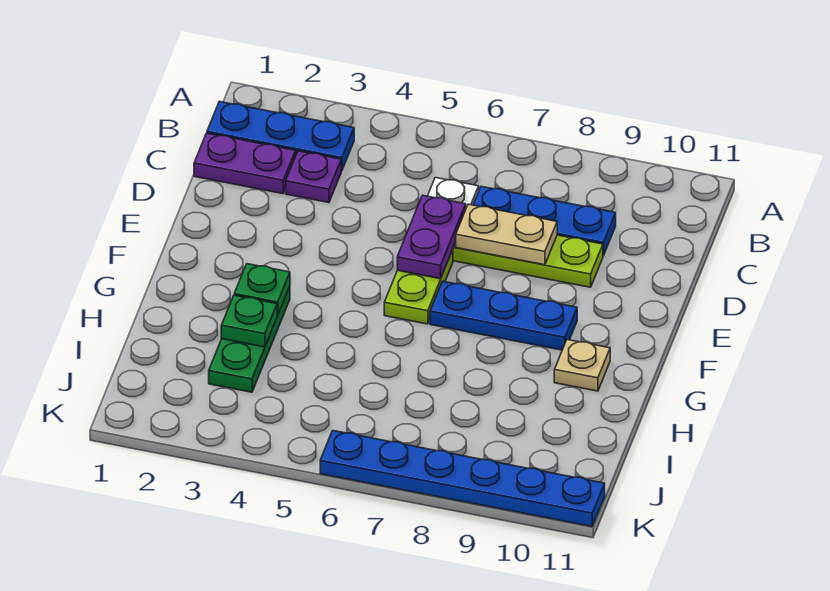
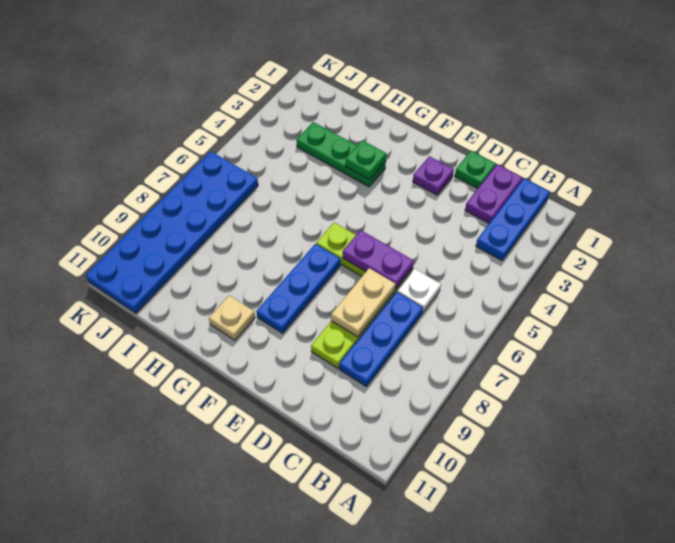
purple plate C3 level 1 -> purple plate E2 level 1
green plate H3 level 2 -> green plate D1 level 1
blue plate K6:K11 level 1 -> blue plate J6:K11 level 1

